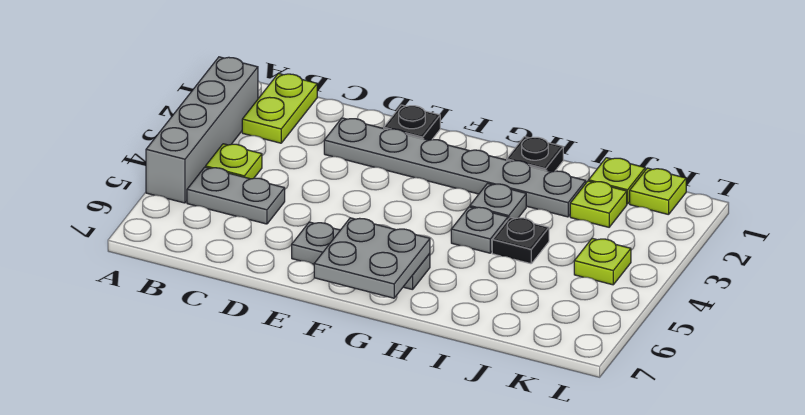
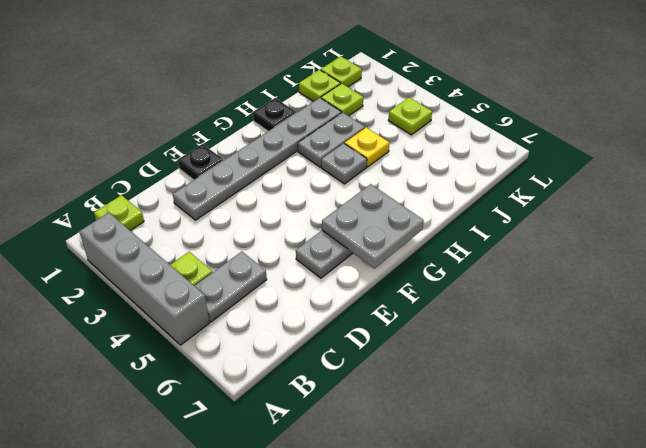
lime plate B1:B2 level 1 -> lime plate B1 level 1
grey plate H3 level 1 -> grey plate H3:I3 level 1
black plate I4 level 1 -> yellow plate I4 level 1

